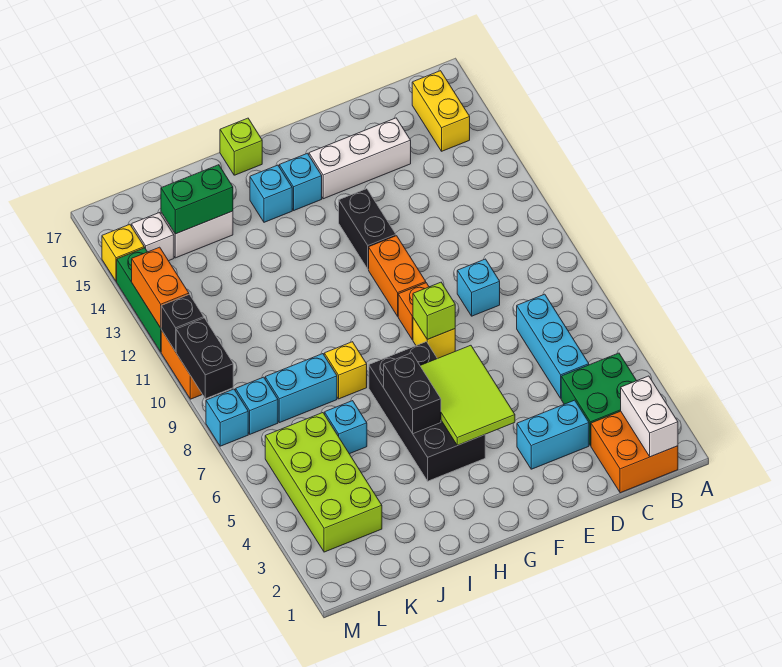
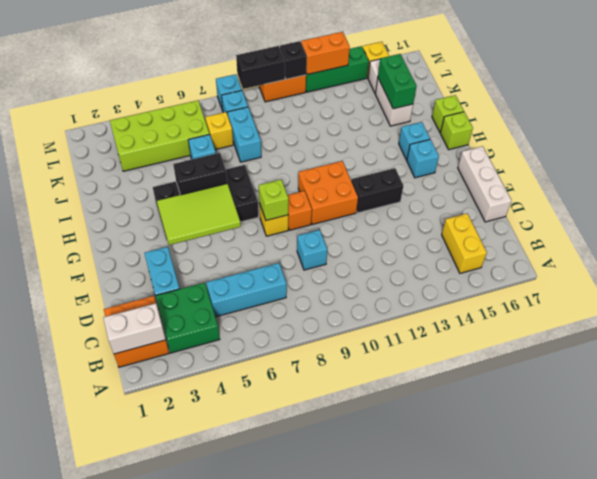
yellow brick B15:B16 level 1 -> yellow brick B15:C15 level 1
white brick D15:F15 level 1 -> white brick D17:F17 level 1
orange brick F10:F11 level 1 -> orange brick F10:G11 level 1
yellow brick I8 level 1 -> yellow brick K7 level 1
none -> lime brick I17 level 1

